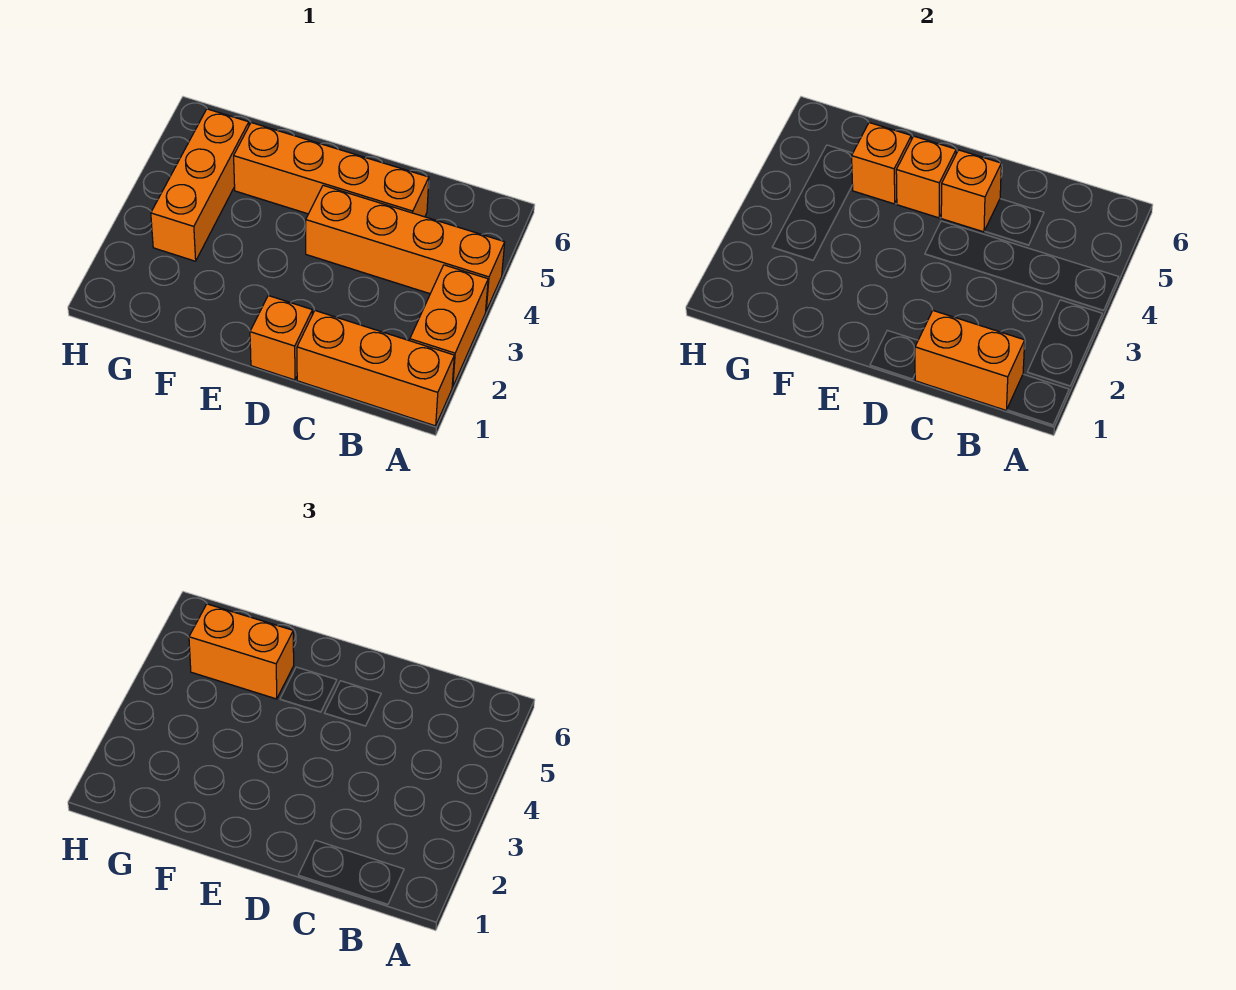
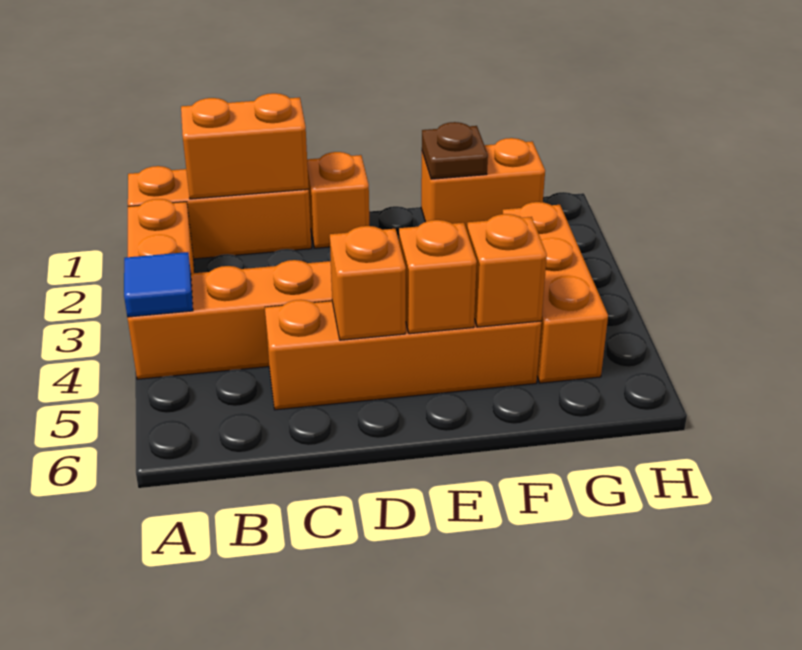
none -> blue tile A4 level 2
none -> brown plate F1 level 2
orange brick F5:G5 level 3 -> orange brick F1:G1 level 1

